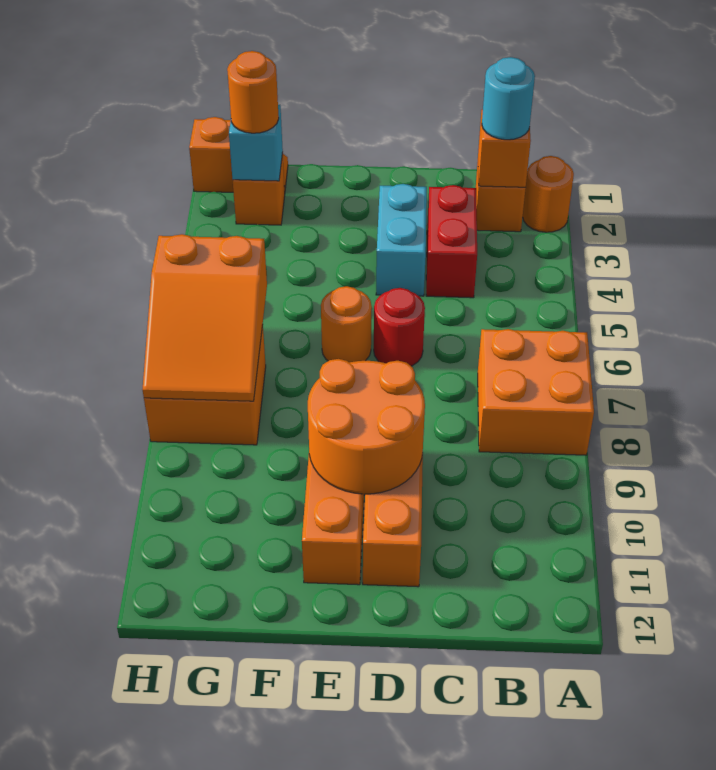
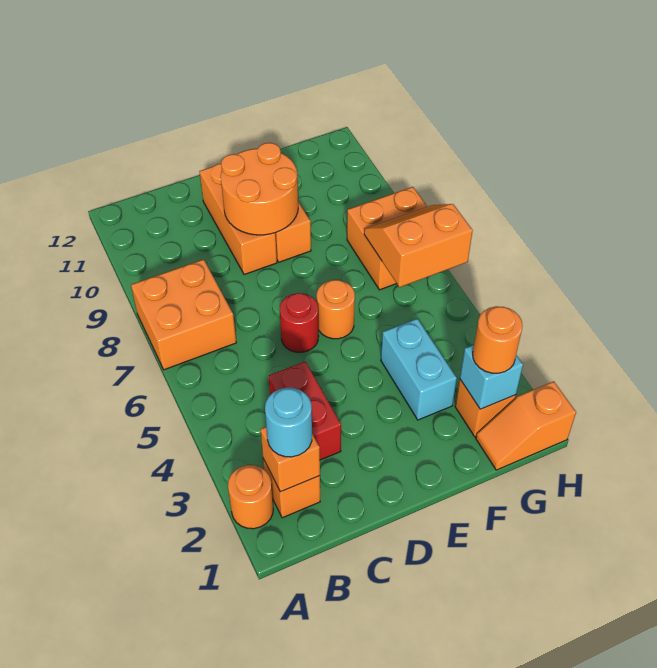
cyan brick D3:D4 level 1 -> cyan brick F3:F4 level 1
orange slope G6:H8 level 2 top 6 -> orange slope G6:H7 level 2 top 6

